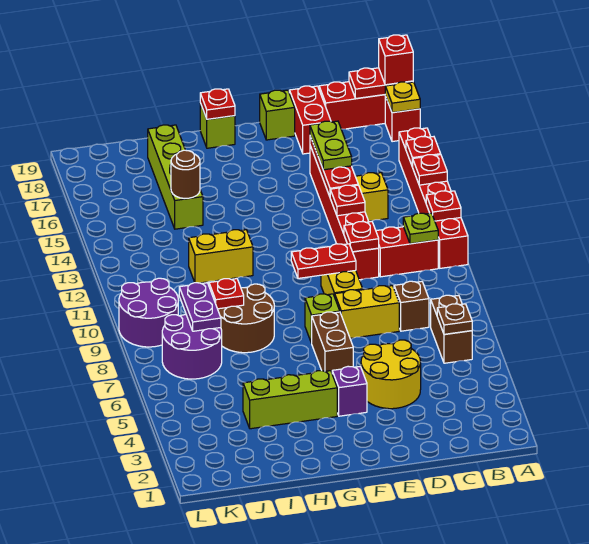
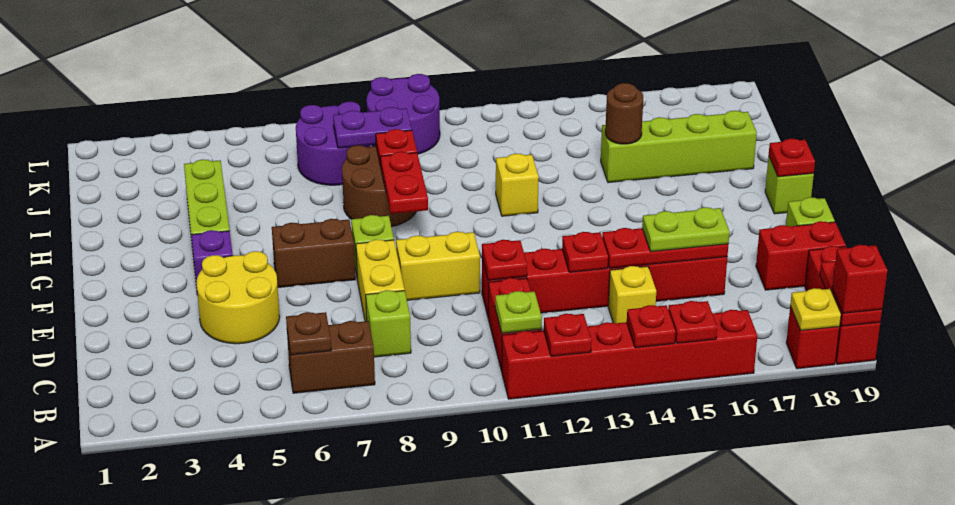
brown brick C8 level 1 -> lime brick C8 level 1
red plate E10:F10 level 2 -> red plate G9:H9 level 2
yellow brick H12:I12 level 1 -> yellow brick H12 level 1

